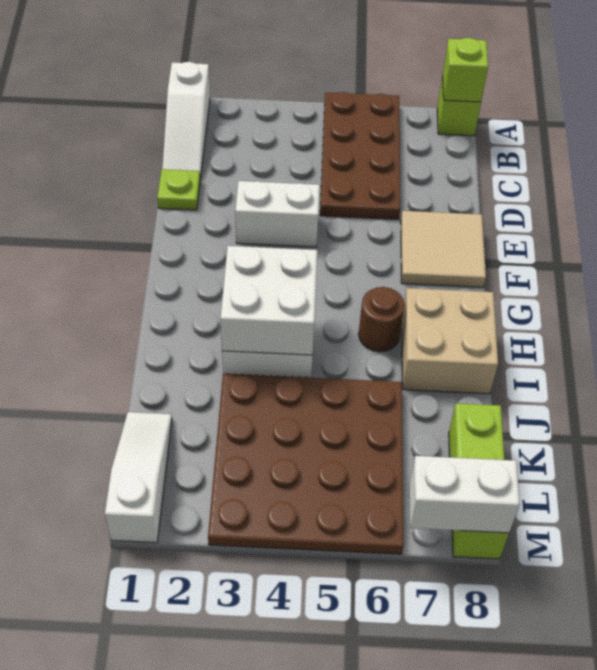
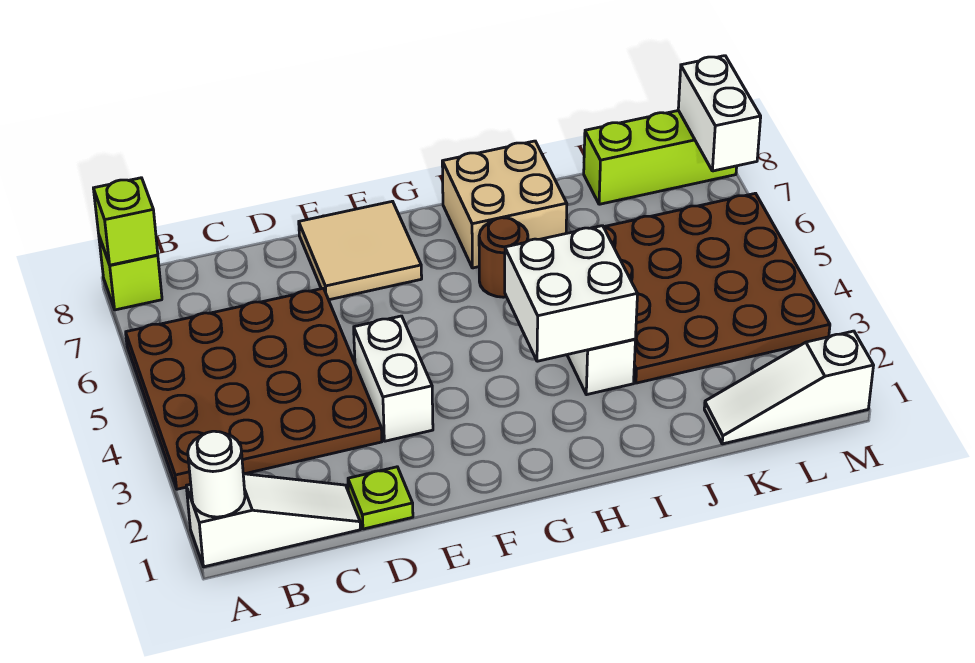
none -> white round brick A1 level 2
brown plate A5:D6 level 1 -> brown plate A3:D6 level 1

